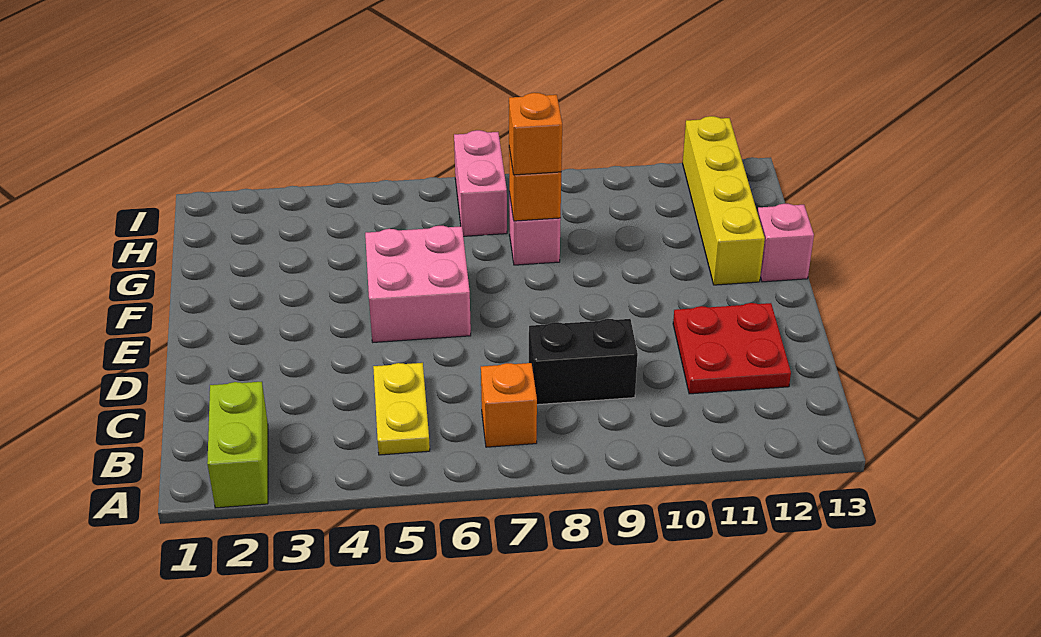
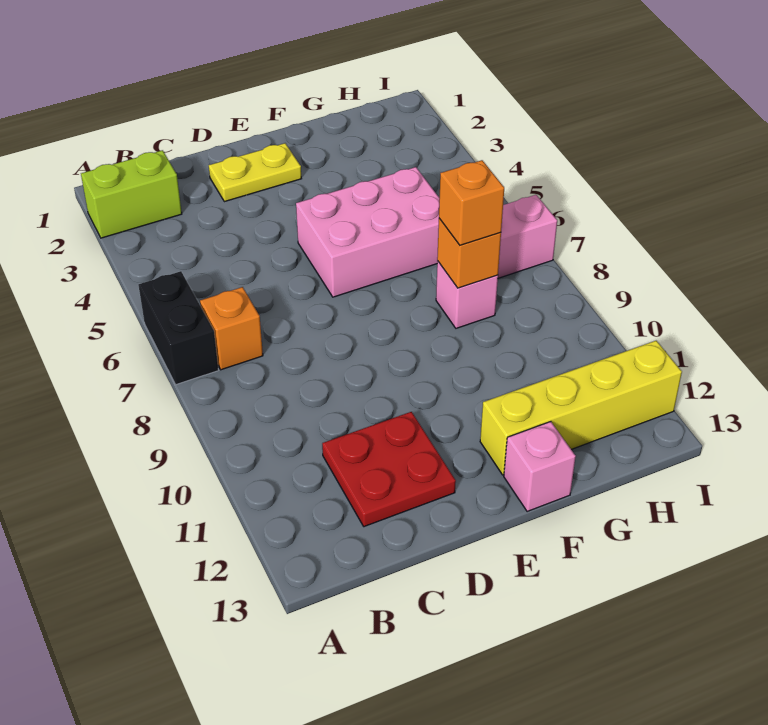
yellow plate B5:C5 level 1 -> yellow plate D2:E2 level 1
black brick C8:C9 level 1 -> black brick A6:A7 level 1
pink brick E5:F6 level 1 -> pink brick E5:G6 level 1

